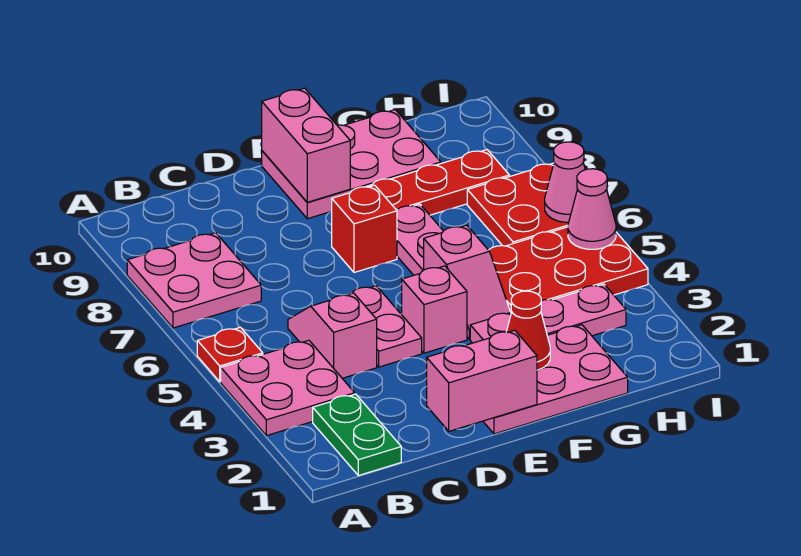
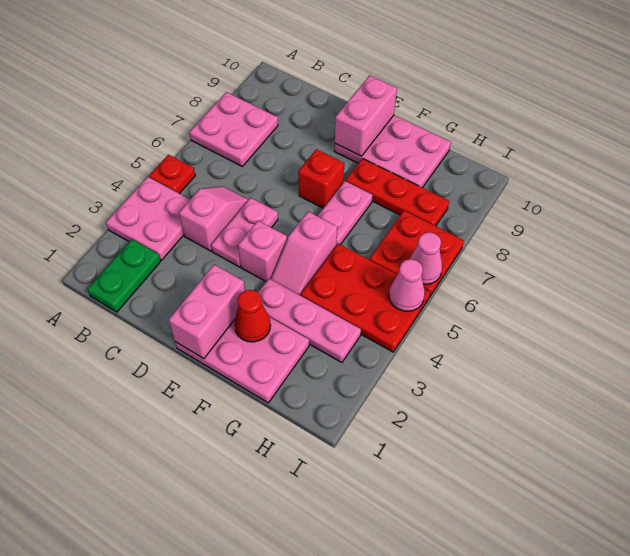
pink brick D1:E1 level 2 -> pink brick E1:E2 level 2

